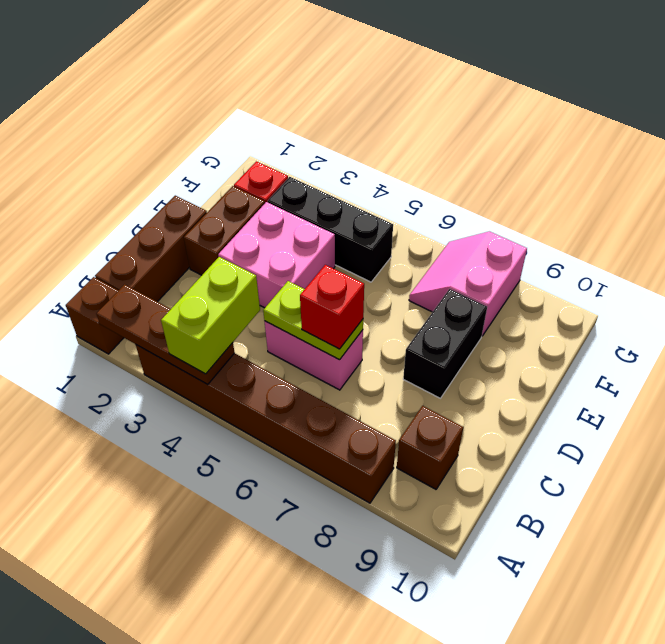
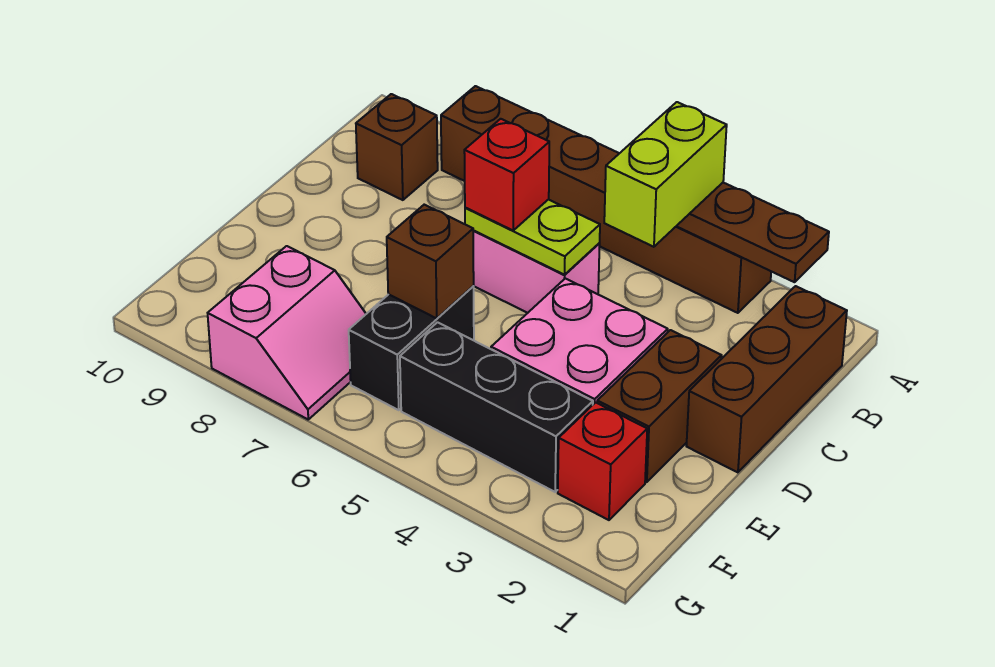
brown brick A1 level 1 -> brown brick E6 level 2
black brick D8:E8 level 1 -> black brick E6:F6 level 1

